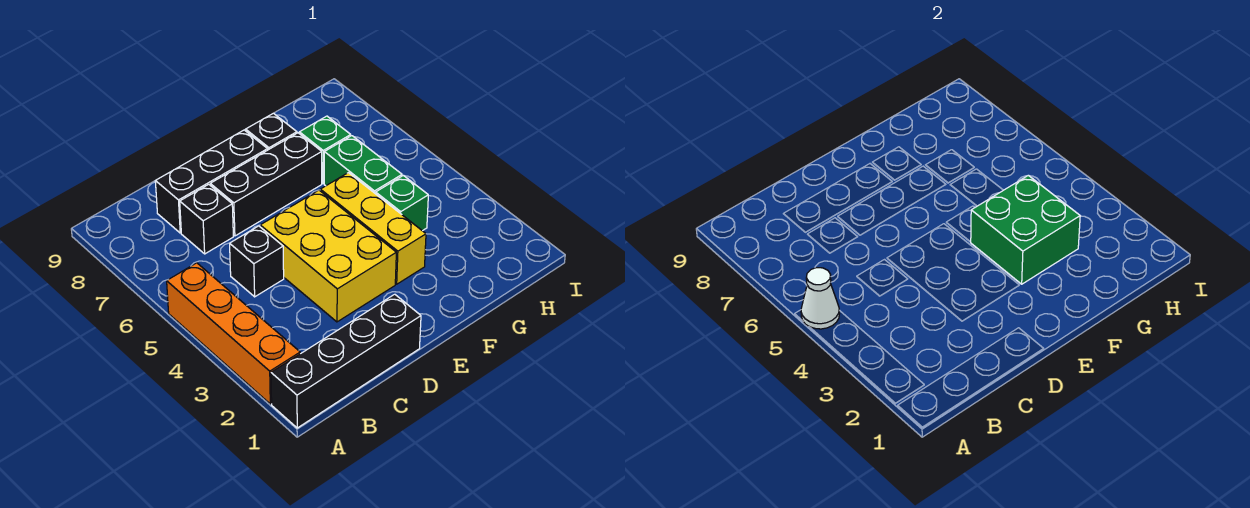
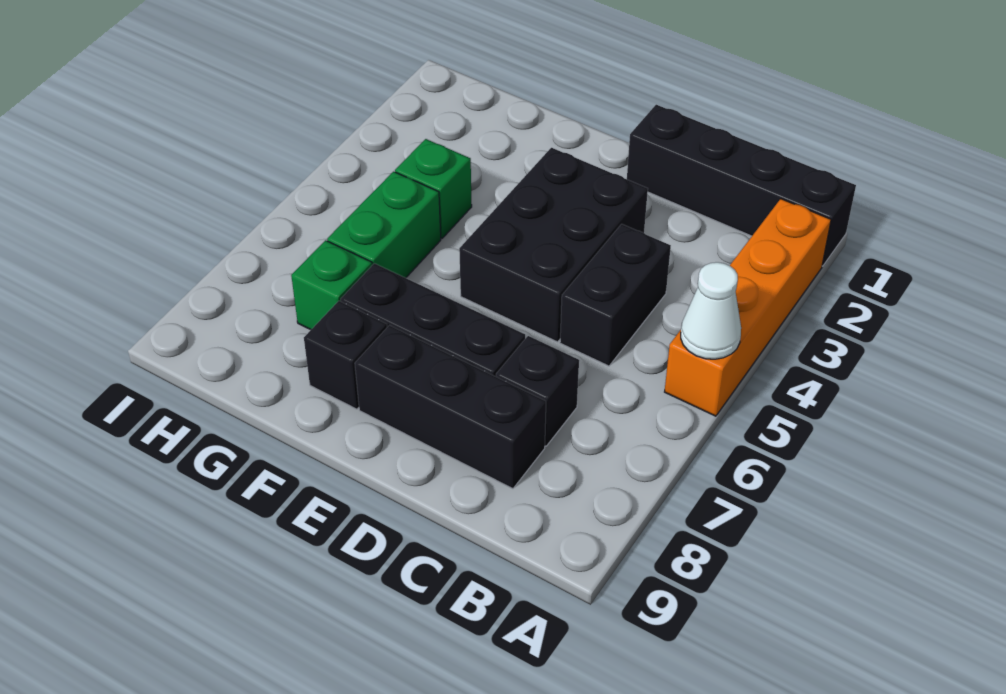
black brick C5 level 1 -> black brick C4:C5 level 1
yellow brick D3:E5 level 1 -> black brick D3:E5 level 1
yellow brick F3:F5 level 1 -> none
green brick F3:G4 level 2 -> none

